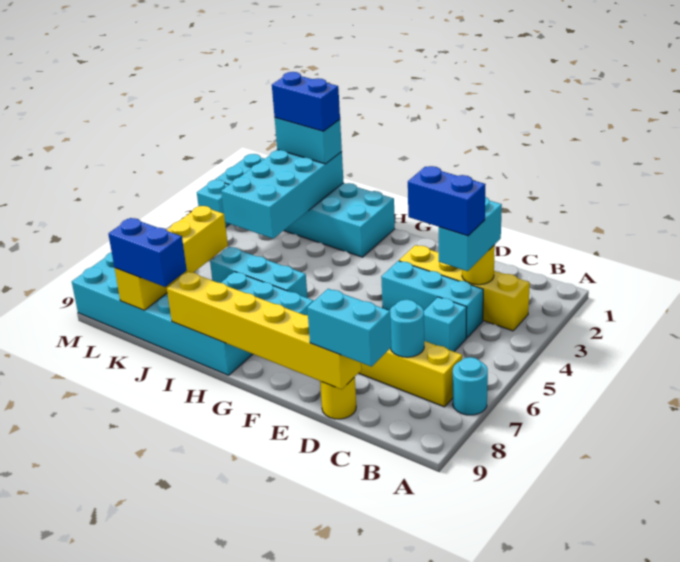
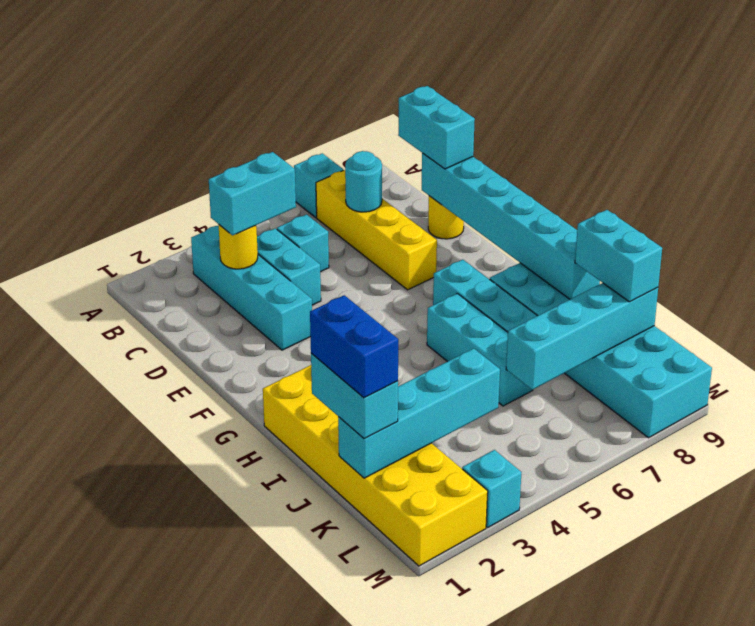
cyan round brick A7 level 1 -> cyan brick A7 level 1
yellow brick B3:E3 level 1 -> cyan brick B3:E3 level 1
cyan brick C4:E4 level 1 -> cyan brick C4:D4 level 1
blue brick C4:D4 level 4 -> none
yellow brick D9:I9 level 2 -> cyan brick D9:I9 level 2
cyan brick H1:M2 level 1 -> yellow brick H1:M2 level 1
cyan brick J1:K4 level 2 -> cyan brick K1:K4 level 2
blue brick J9:K9 level 3 -> cyan brick J9:K9 level 3
yellow brick K6:K9 level 2 -> cyan brick K6:K9 level 2

